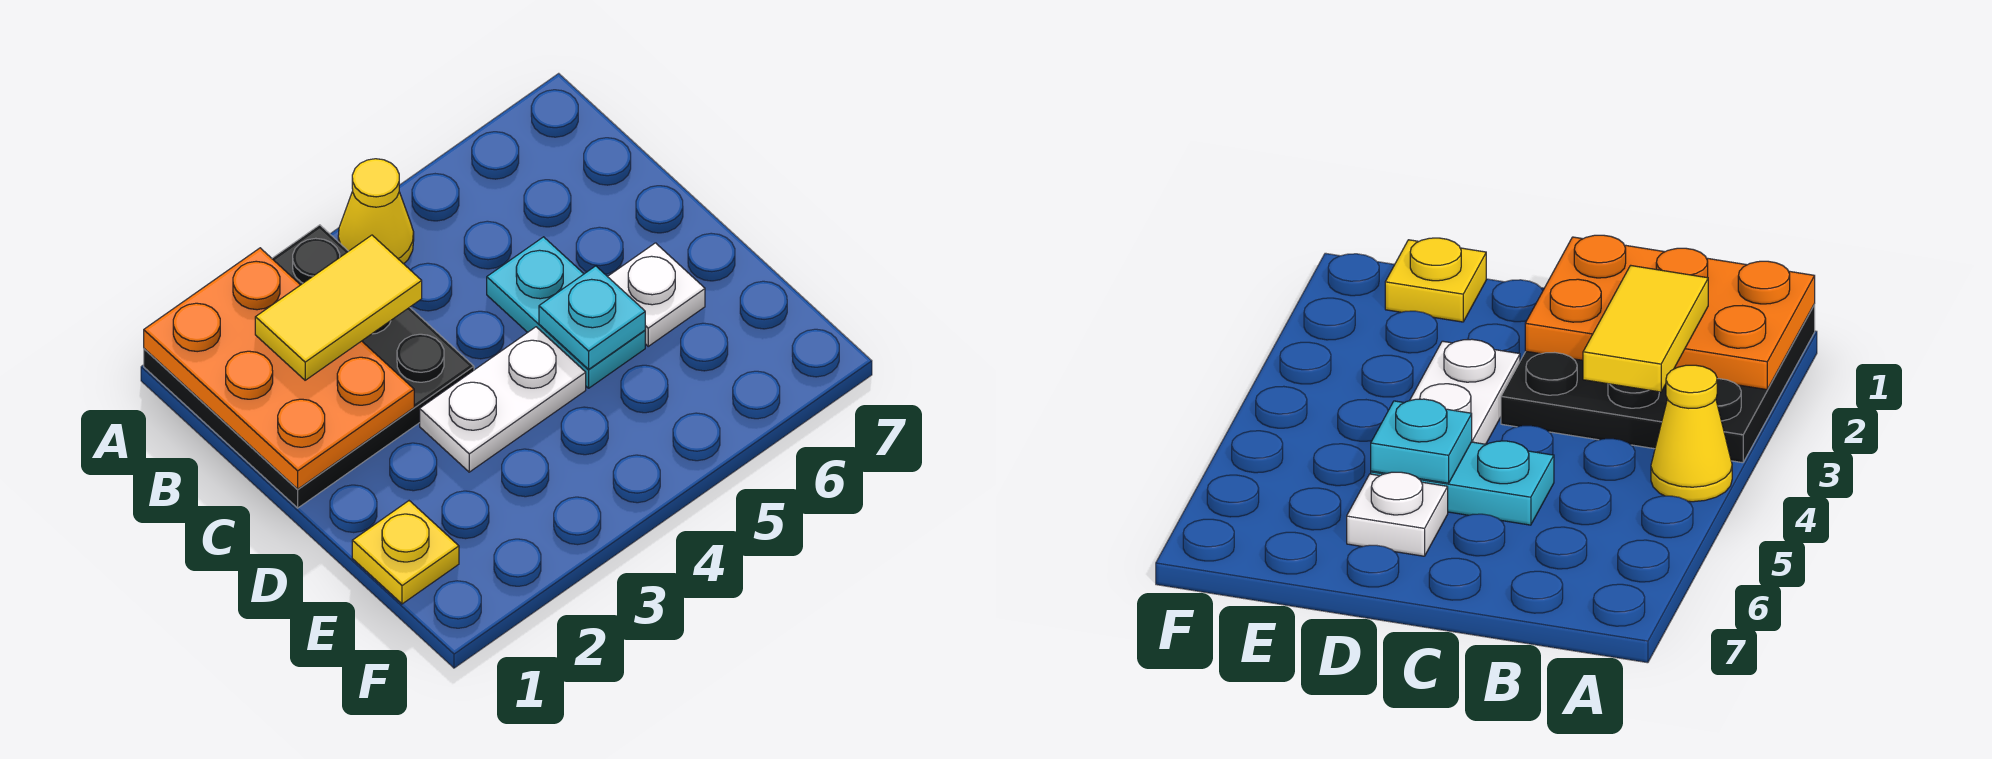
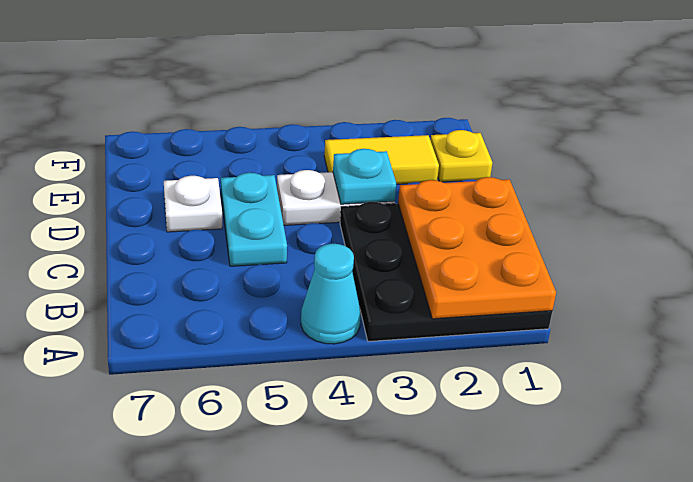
yellow cone A4 level 1 -> cyan cone A4 level 1
yellow tile B2:B3 level 3 -> yellow tile E2:E3 level 1
cyan plate D5 level 2 -> cyan plate D3 level 2

